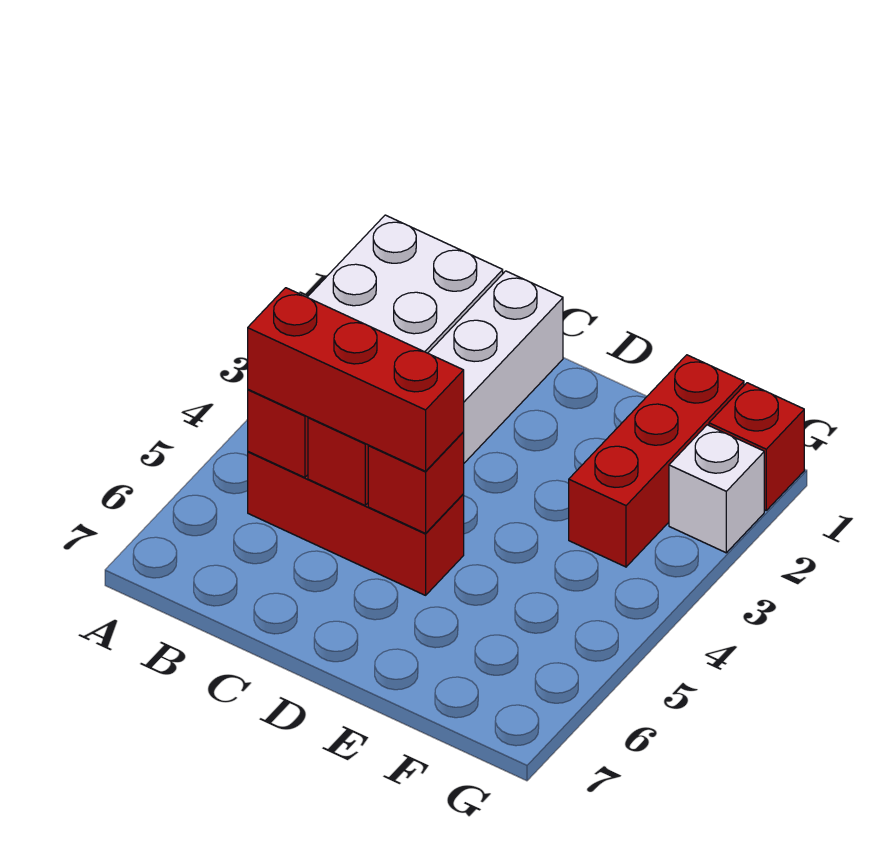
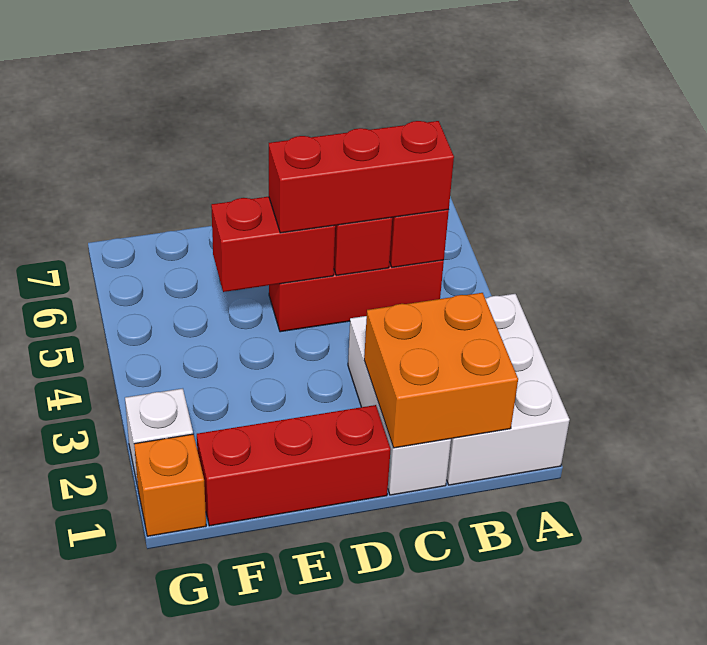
none -> orange brick B1:C2 level 2
red brick D5 level 2 -> red brick D5:E5 level 2
red brick F1:F3 level 1 -> red brick D1:F1 level 1
red brick G1 level 1 -> orange brick G1 level 1

